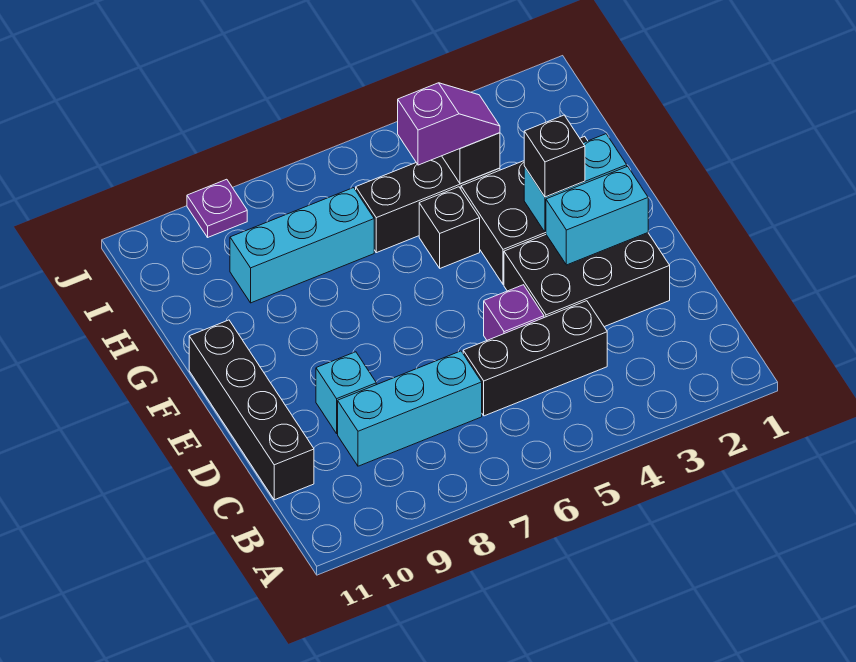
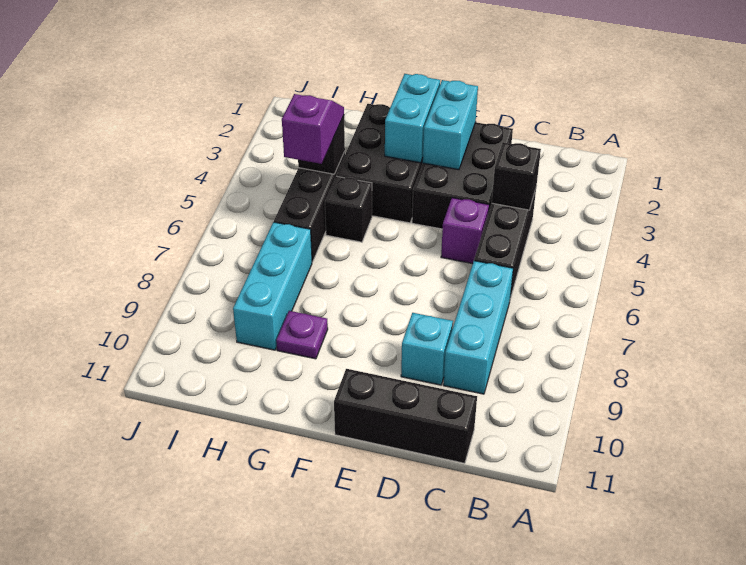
black brick C11:F11 level 1 -> black brick C11:E11 level 1
black brick F3 level 3 -> black brick C4 level 2
purple plate J9 level 1 -> purple plate G9 level 1

